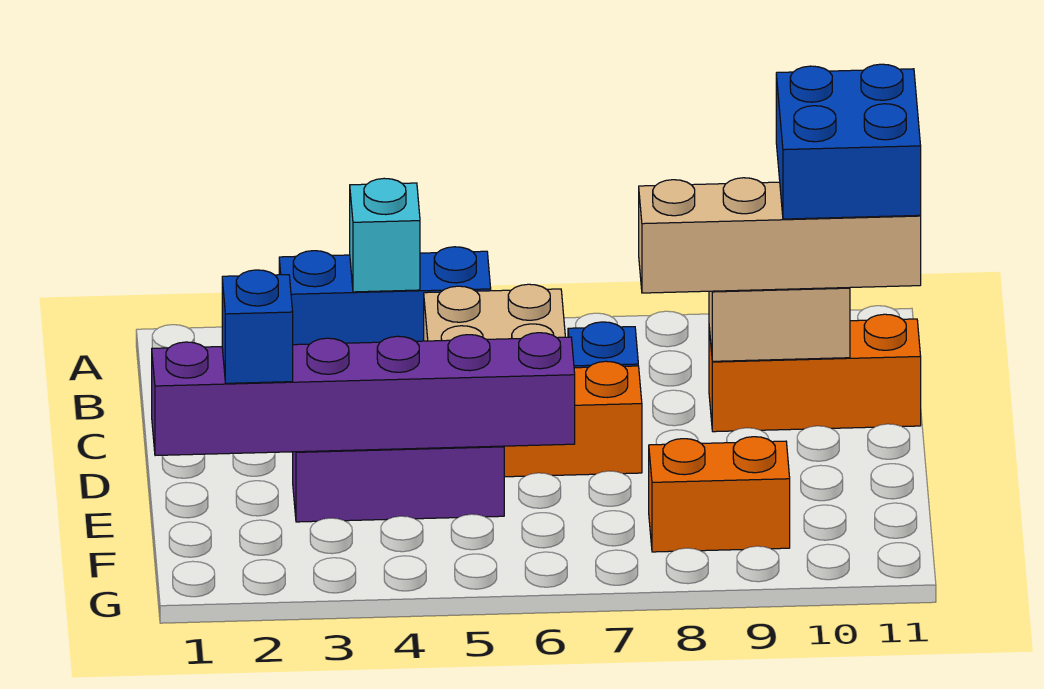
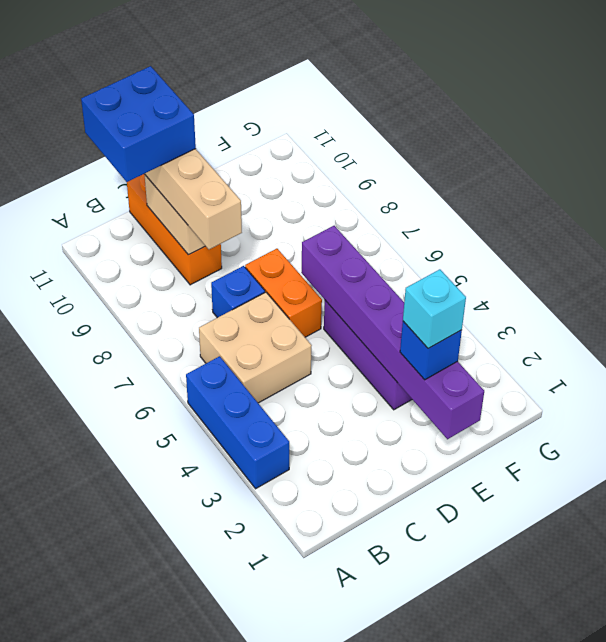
cyan brick A4 level 2 -> cyan brick E2 level 4
orange brick F8:F9 level 1 -> none

